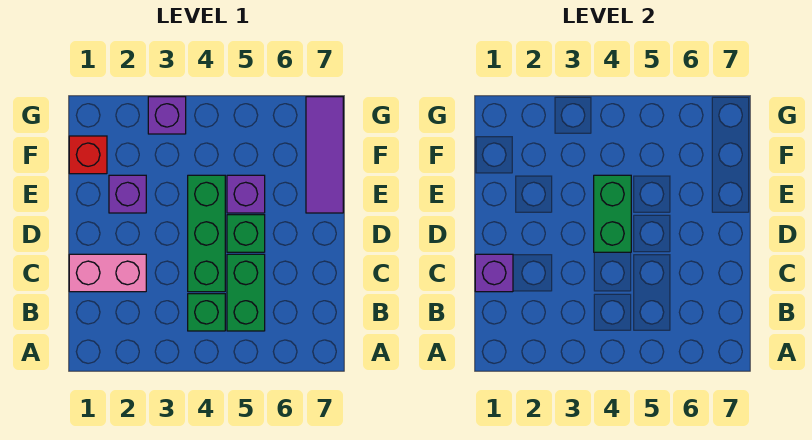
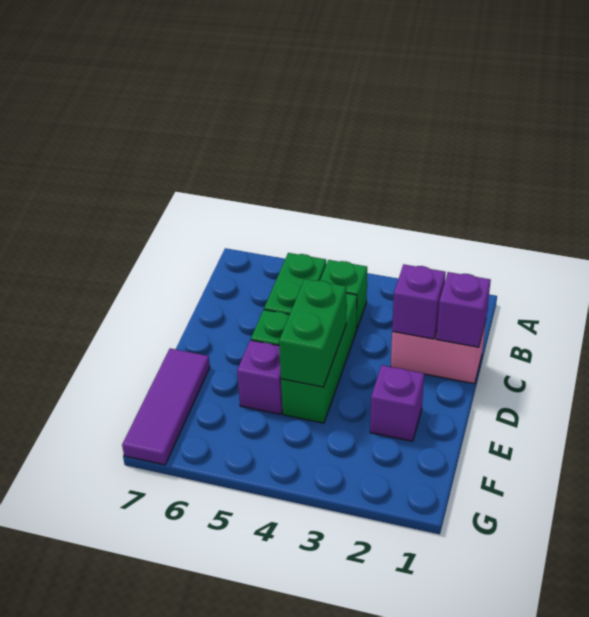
red brick F1 level 1 -> none
purple brick G3 level 1 -> purple brick C2 level 2

